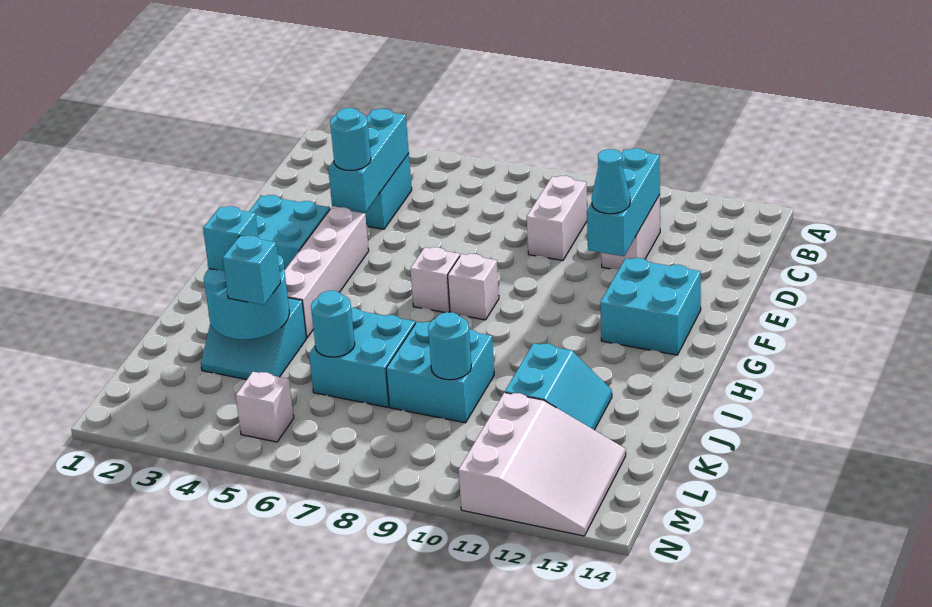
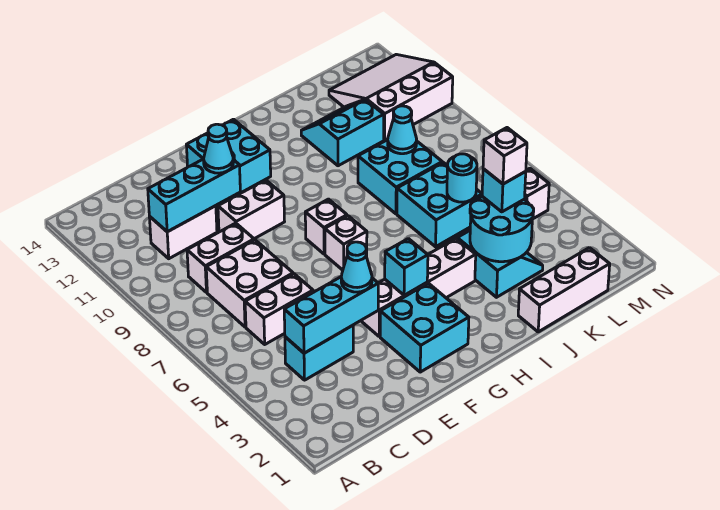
none -> white brick C6:D6 level 1
none -> white brick C7:D8 level 1
cyan round brick E4 level 3 -> cyan cone E4 level 3
none -> white brick E10:F10 level 1
none -> white brick J1:L1 level 1
cyan brick J3 level 3 -> cyan brick G4 level 2
none -> white brick K4 level 4
cyan round brick K9 level 2 -> cyan cone K9 level 2

